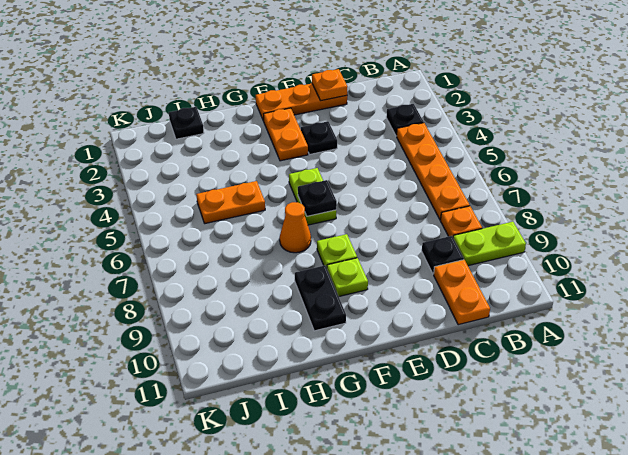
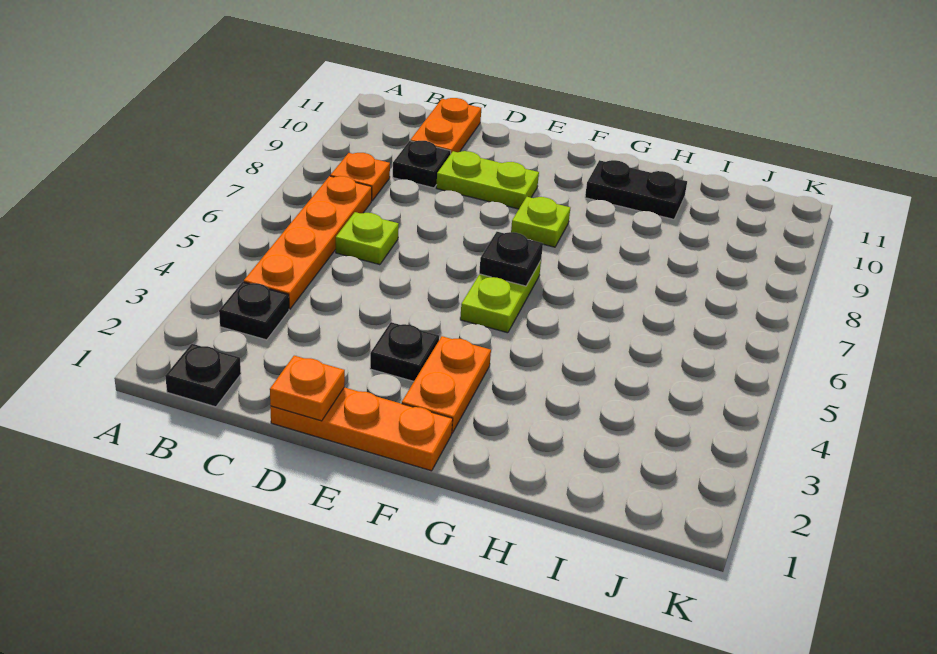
lime plate A9:B9 level 1 -> lime plate D9:E9 level 1
lime plate F9 level 1 -> lime plate C6 level 1
orange cone G7 level 1 -> none
black plate G9:G10 level 1 -> black plate G10:H10 level 1
orange plate H5:I5 level 1 -> none
black plate I1 level 1 -> black plate B1 level 1

